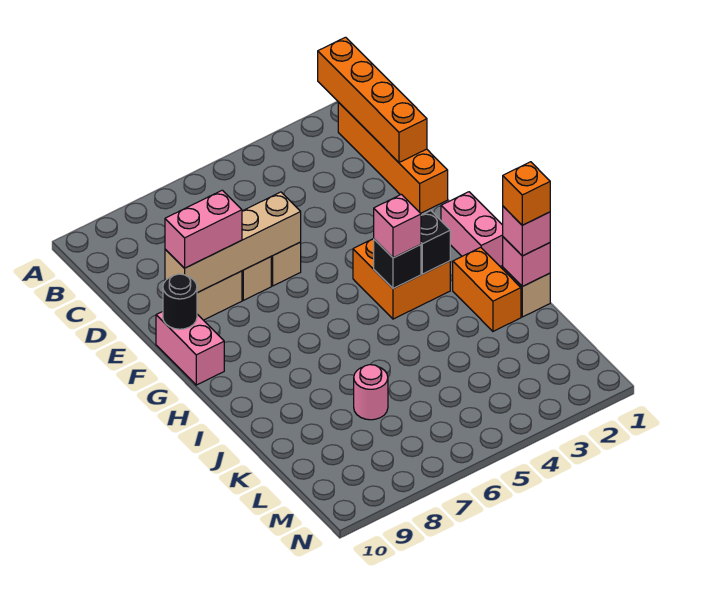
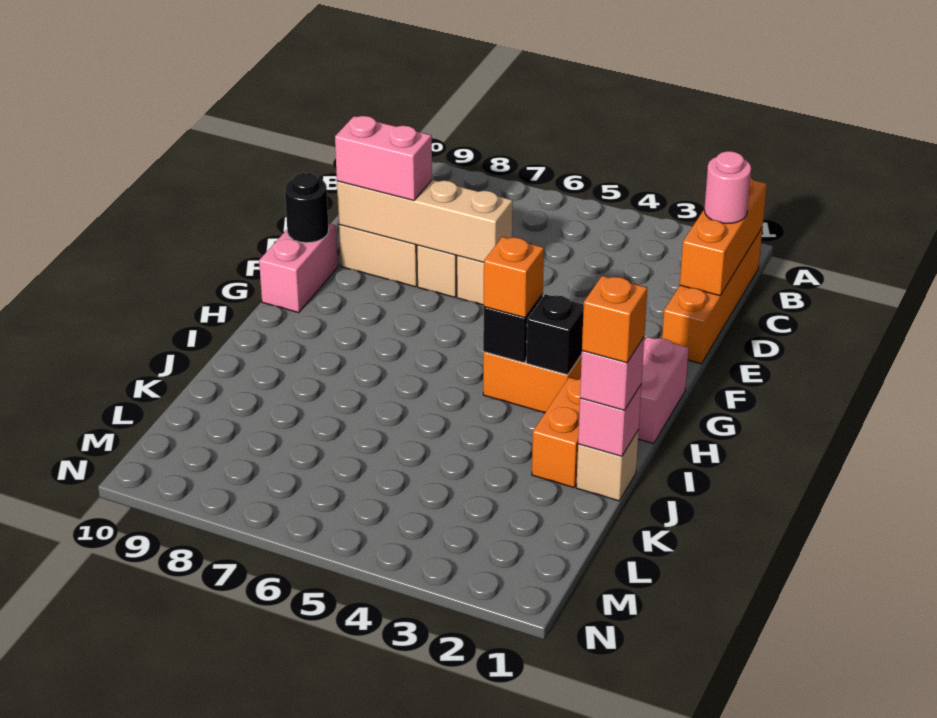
orange brick A1:D1 level 2 -> orange brick B1:D1 level 2
pink brick H4 level 3 -> orange brick H4 level 3
pink round brick K7 level 1 -> pink round brick C1 level 3

